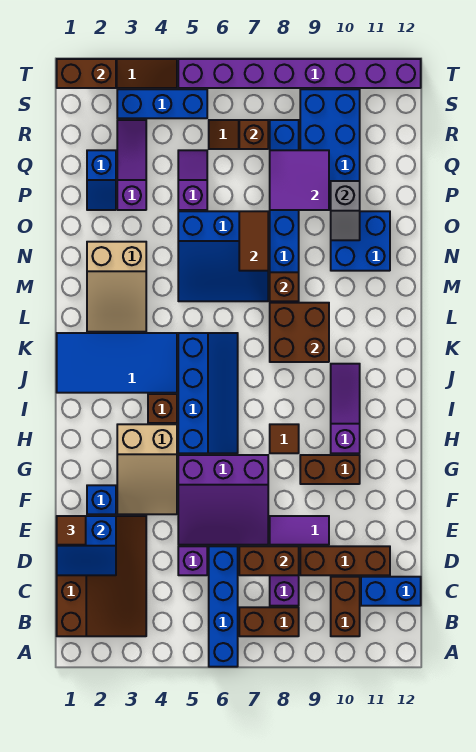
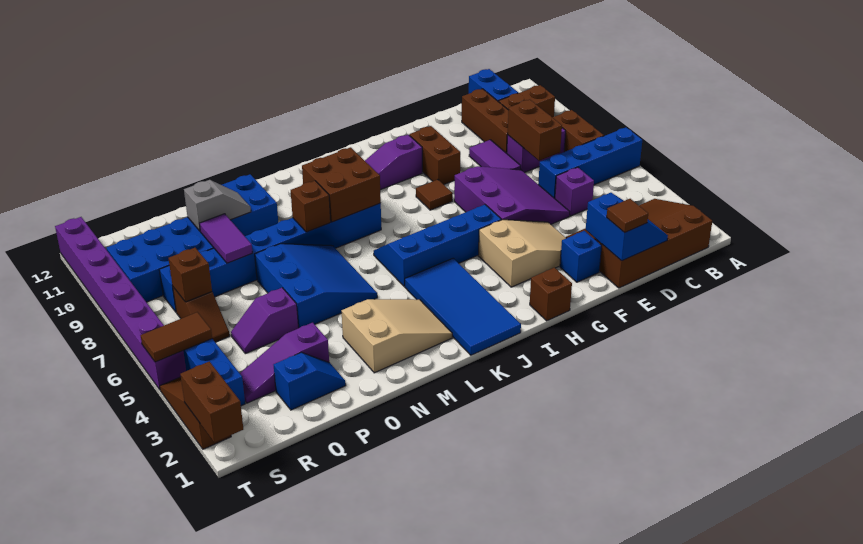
brown brick I4 level 1 -> brown brick H1 level 1
brown tile N7:O7 level 2 -> brown tile S5:T5 level 2
purple tile P8:Q9 level 2 -> purple tile P8:P9 level 2

